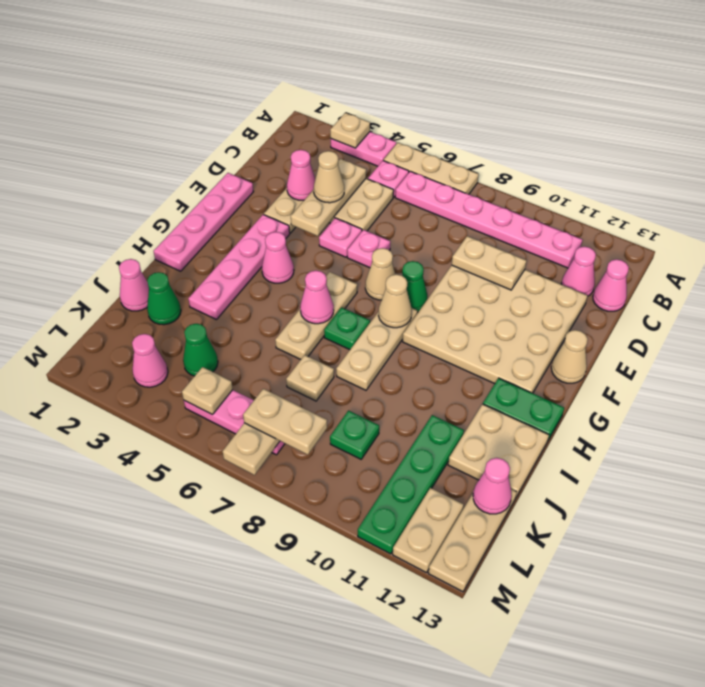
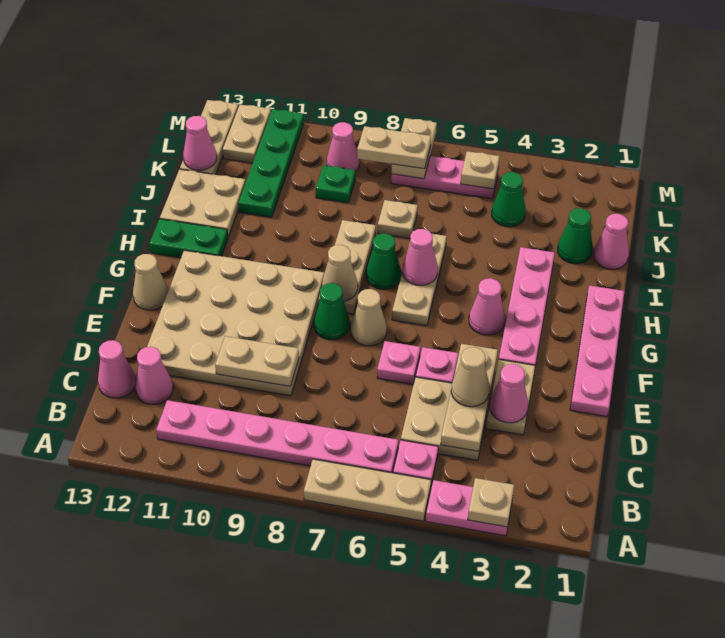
green plate H7 level 1 -> green cone H7 level 1
pink cone L3 level 1 -> pink cone L9 level 1

